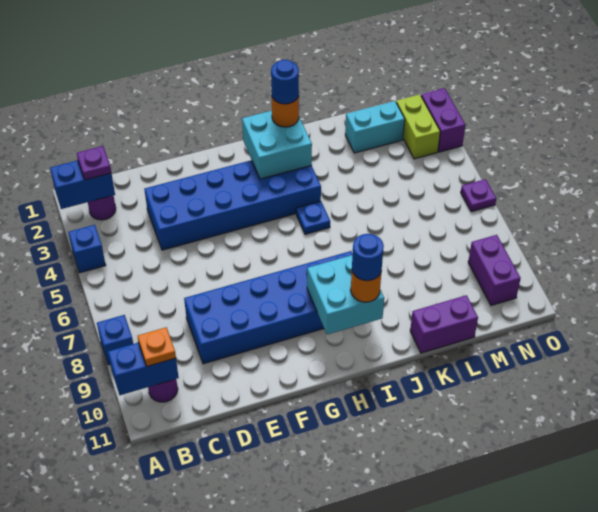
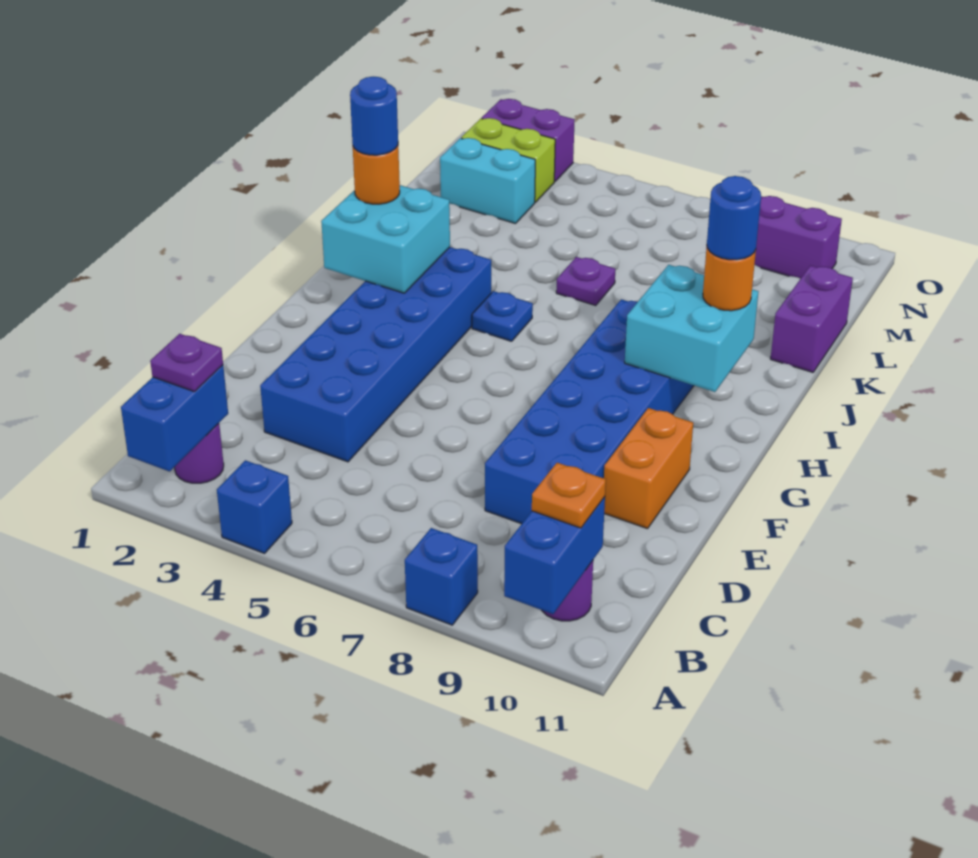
none -> orange brick E10:F10 level 1
cyan brick L2:M2 level 1 -> cyan brick M2:M3 level 1
purple plate O6 level 1 -> purple plate K6 level 1

